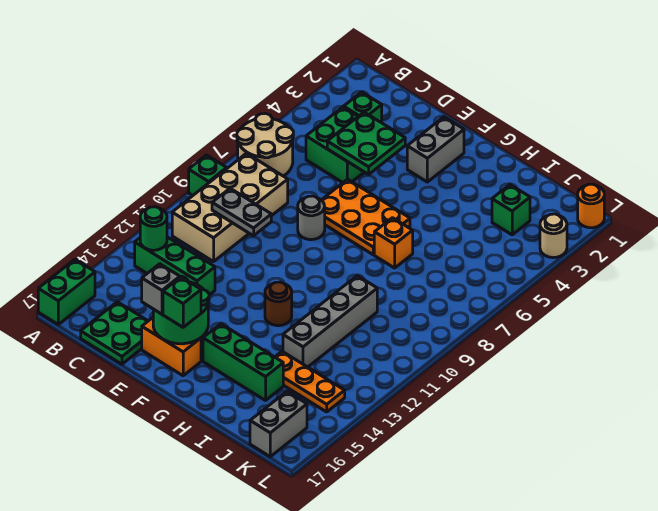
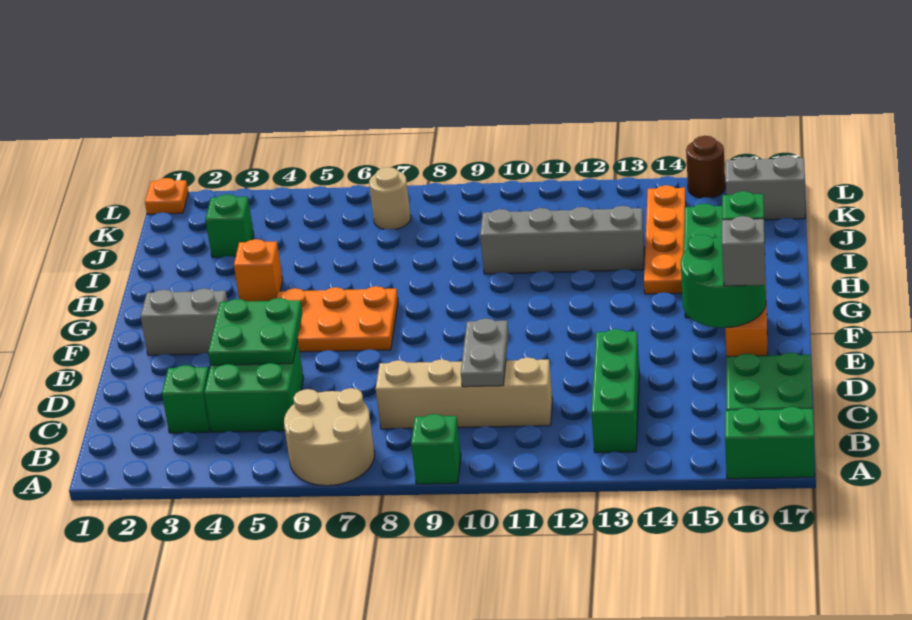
tan brick B8:C11 level 1 -> tan brick C8:C11 level 1
green round brick B13 level 2 -> none
orange plate E6:G7 level 1 -> orange plate F5:G7 level 1
grey round brick E8 level 1 -> none
brown round brick G12 level 1 -> brown round brick L15 level 1
orange brick H7 level 1 -> orange brick H4 level 1
orange plate I14:K14 level 1 -> orange plate H14:K14 level 1
orange round brick L1 level 1 -> orange plate L1 level 1
tan round brick L3 level 1 -> tan round brick K7 level 1

